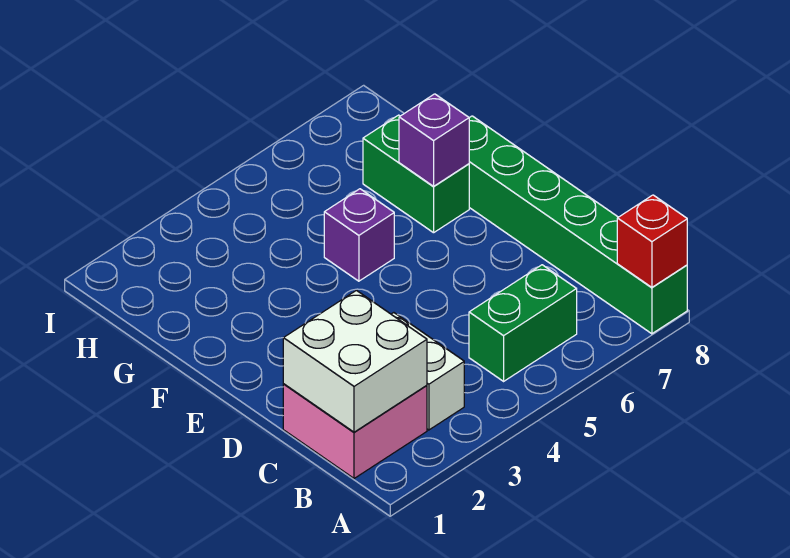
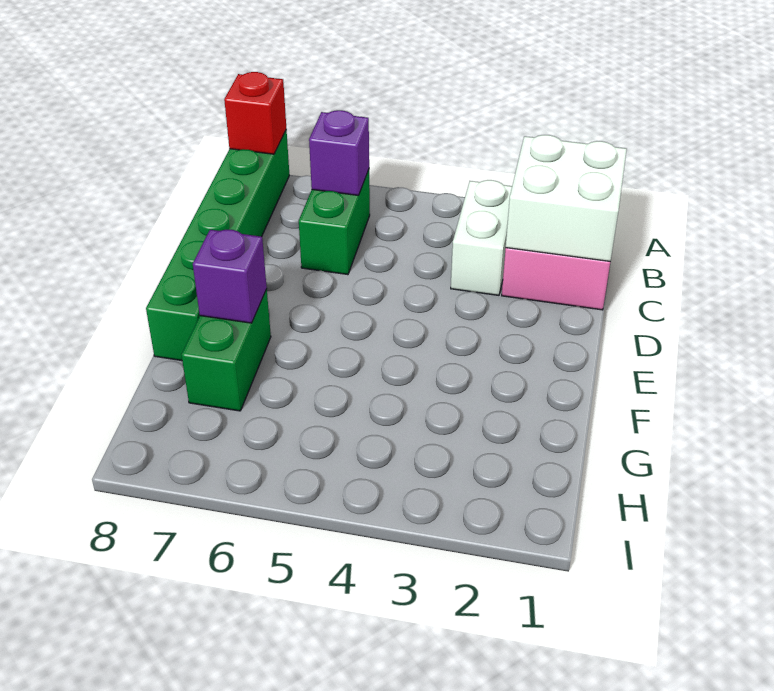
green brick B5:B6 level 1 -> green brick B6:C6 level 1
purple brick F5 level 1 -> purple brick B6 level 2

